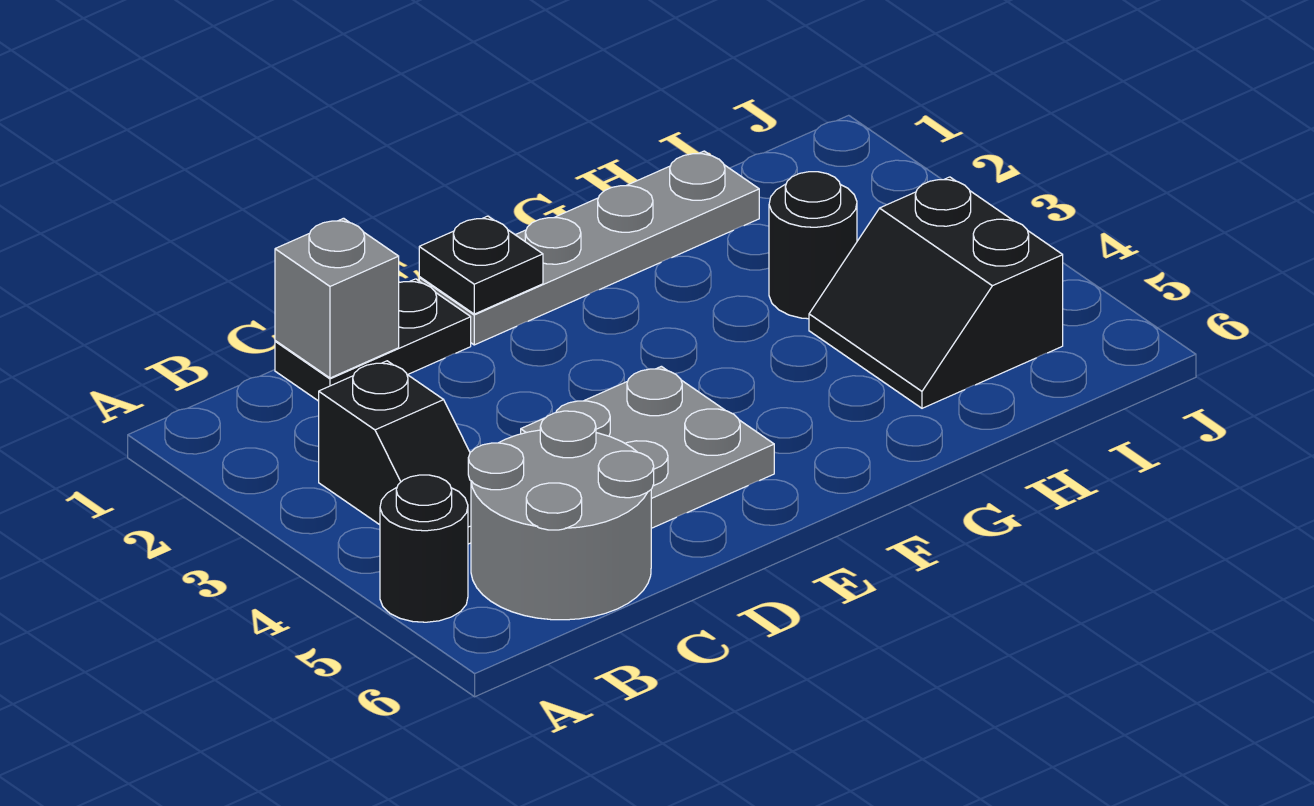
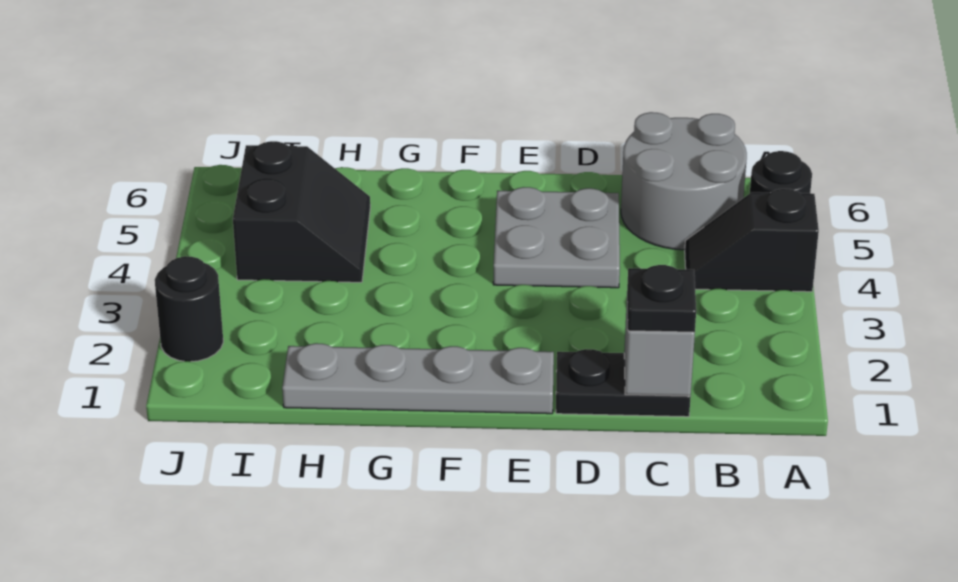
black slope B3:B4 level 1 top 3 -> black slope A4:B4 level 1 top A
black plate E1 level 2 -> black plate C1 level 3
black round brick H3 level 1 -> black round brick J2 level 1

